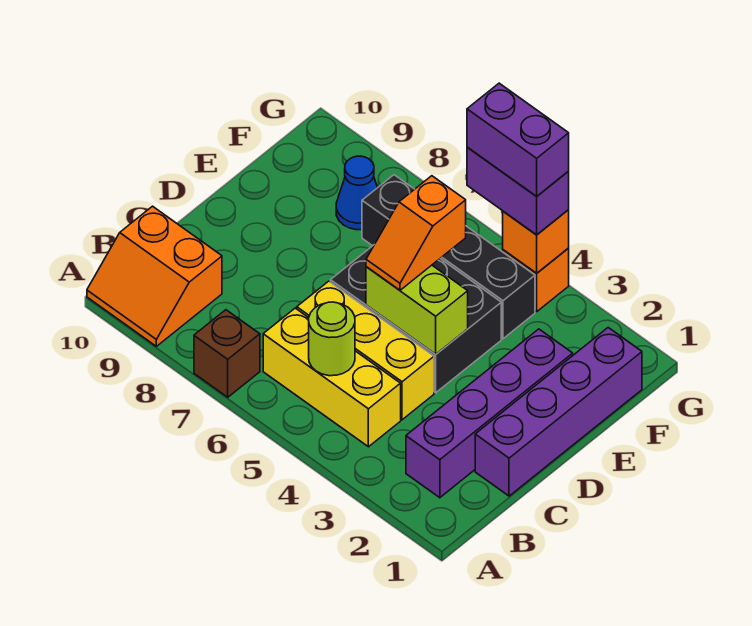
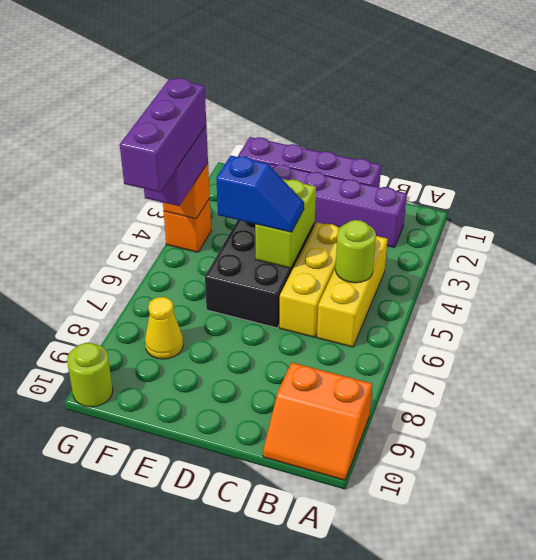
brown brick A7 level 1 -> none
orange slope A9:B10 level 1 top B -> orange slope A9:B10 level 1 top 9
orange slope D5:E5 level 3 top E -> blue slope D5:E5 level 3 top E
black brick F4:F7 level 1 -> none
blue cone F8 level 1 -> yellow cone F8 level 1
purple brick G4:G5 level 4 -> purple brick G4:G6 level 4
none -> lime round brick G10 level 1

